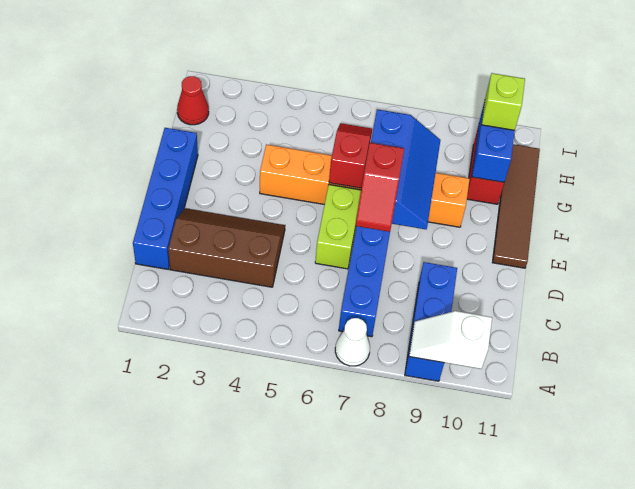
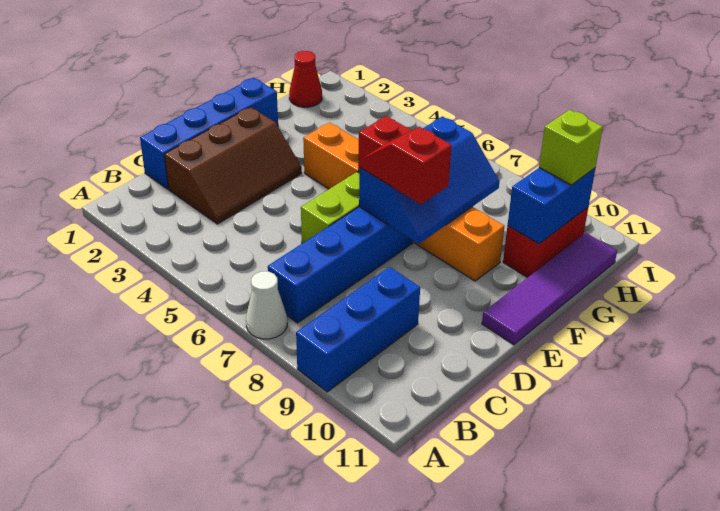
white slope A9:A10 level 2 top 10 -> none
brown slope C2:D4 level 1 top C -> brown slope C2:E3 level 1 top 2
red slope D7:E7 level 3 top E -> red slope E7:E8 level 3 top 8
brown tile E11:H11 level 1 -> purple tile E11:H11 level 1

